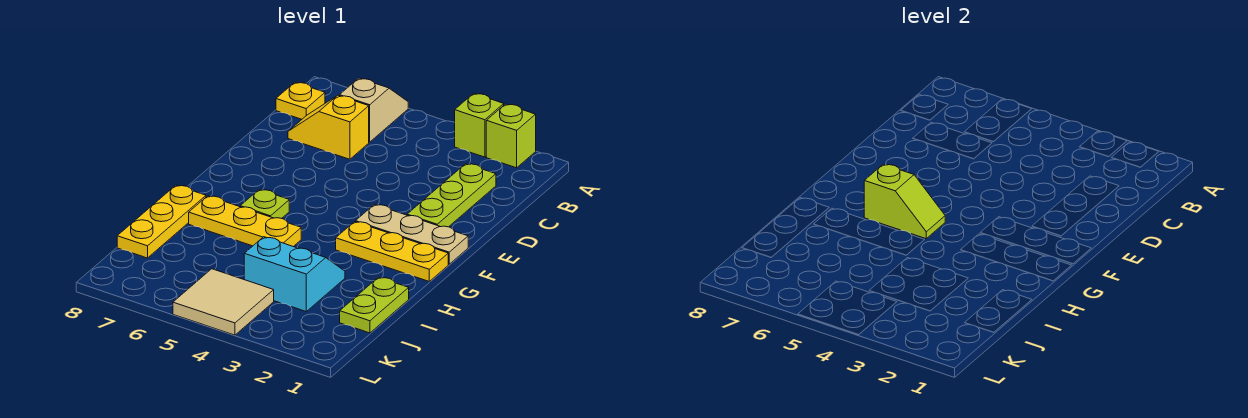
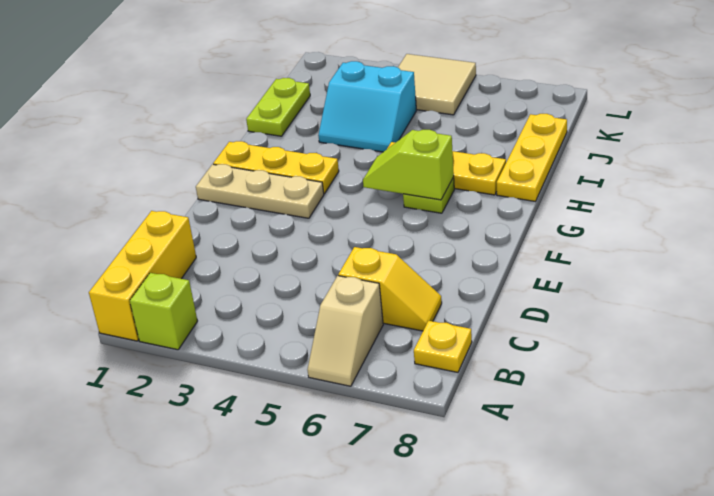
none -> yellow brick A1:C1 level 1
lime brick A3 level 1 -> none
lime plate C2:E2 level 1 -> none

